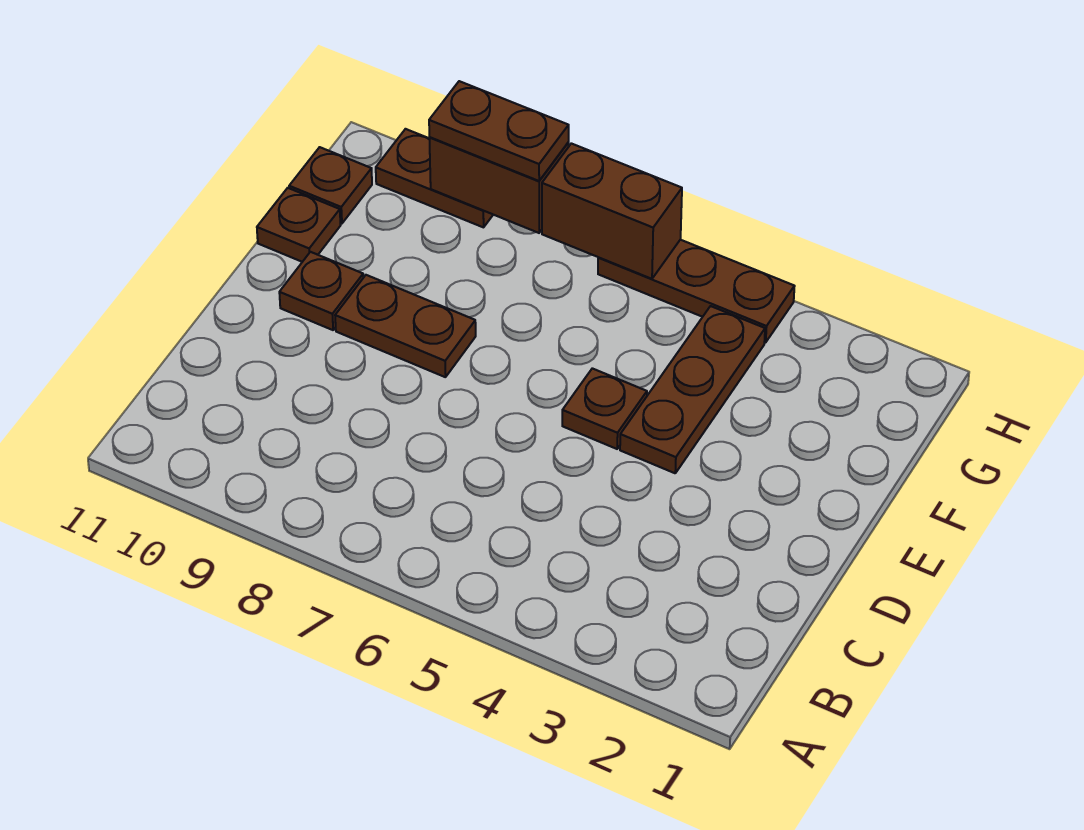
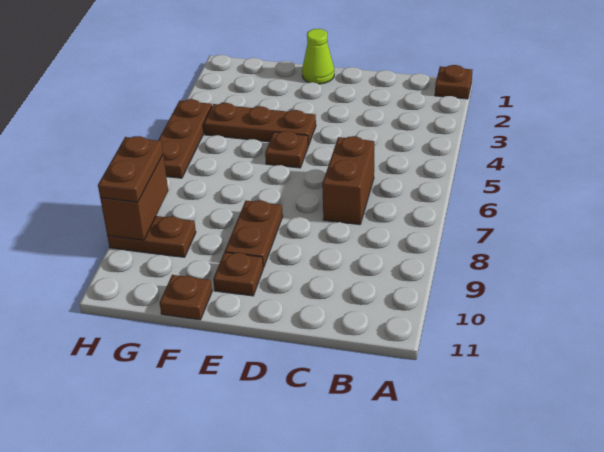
none -> lime cone E1 level 1
brown plate G11 level 1 -> brown plate A1 level 1
brown brick H6:H7 level 2 -> brown brick C6:C7 level 1
brown plate H9:H10 level 1 -> brown plate G9:H9 level 1

